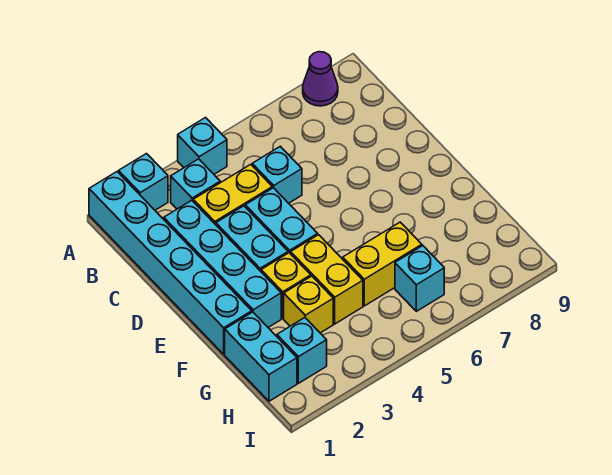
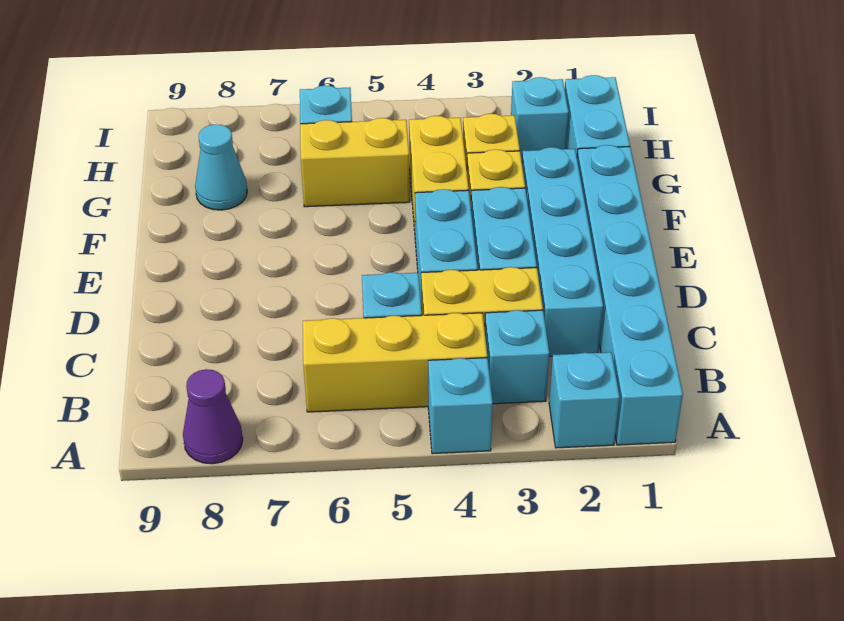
none -> yellow brick B4:B6 level 1
none -> cyan cone G8 level 1

